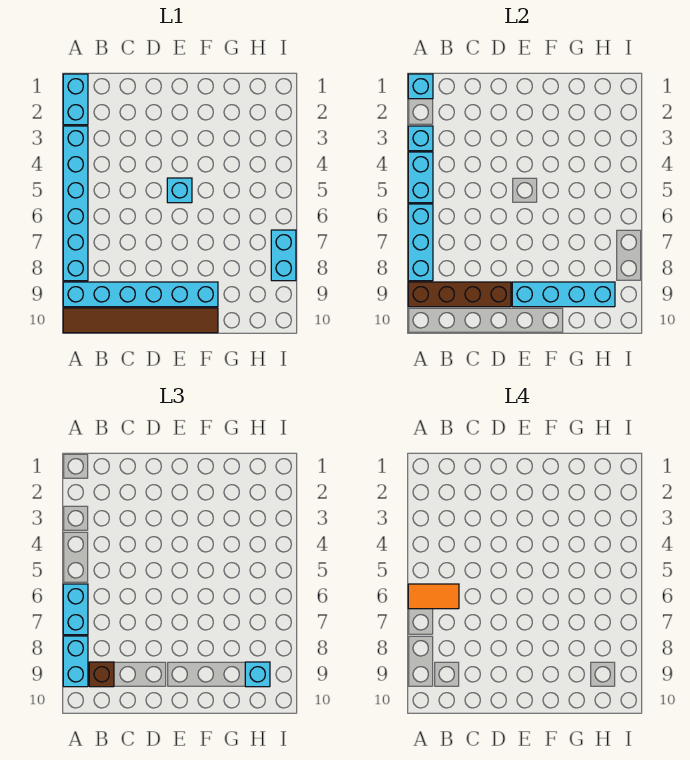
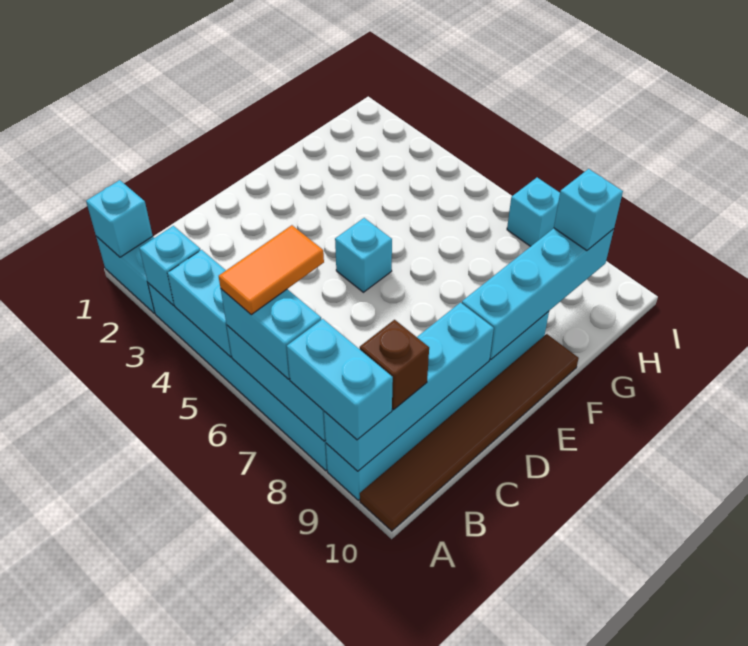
brown brick A9:D9 level 2 -> cyan brick A9:D9 level 2
cyan brick I7:I8 level 1 -> cyan brick I7 level 1

